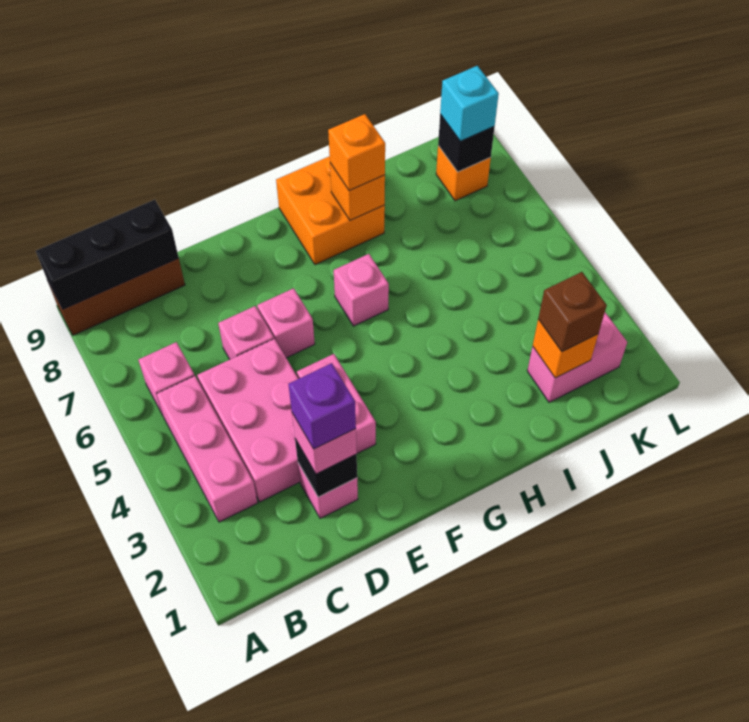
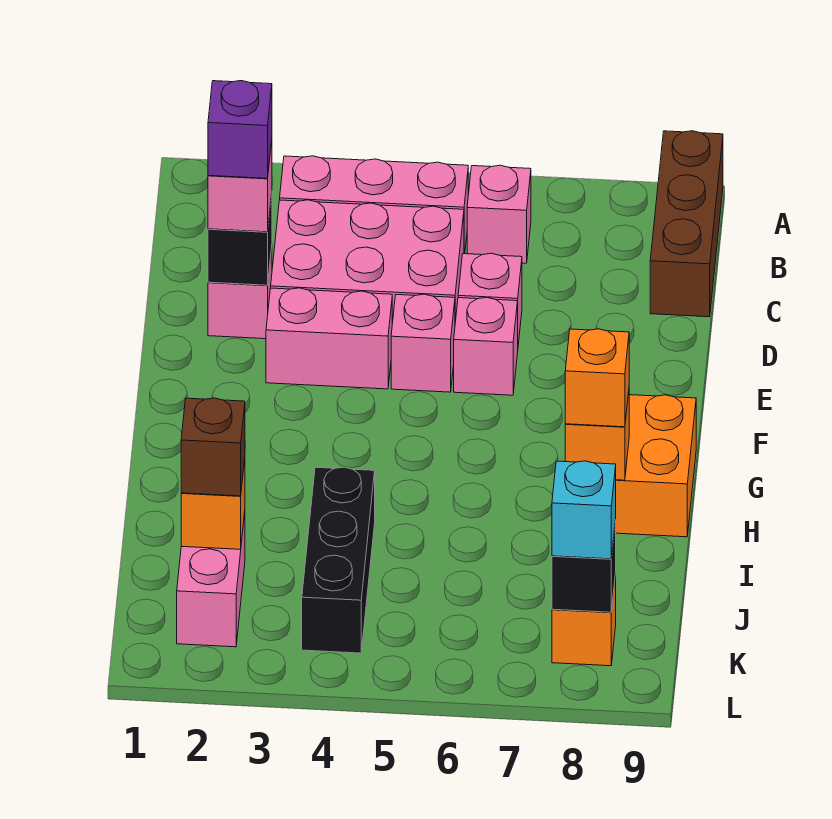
black brick A9:C9 level 2 -> black brick I4:K4 level 1
pink brick G6 level 1 -> pink brick E5 level 1

